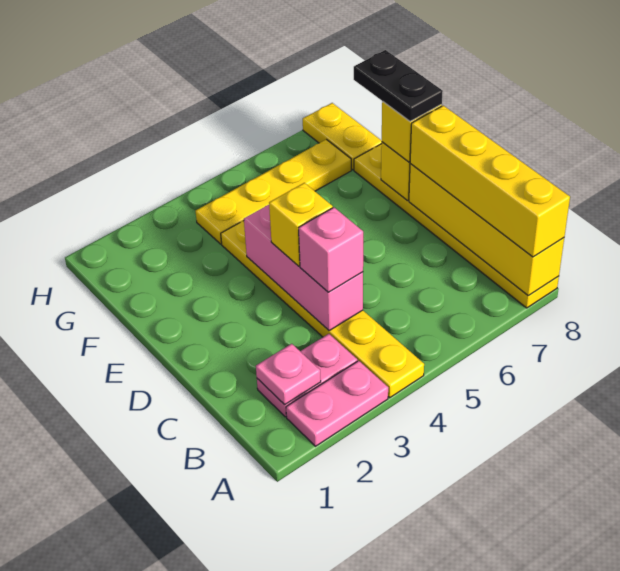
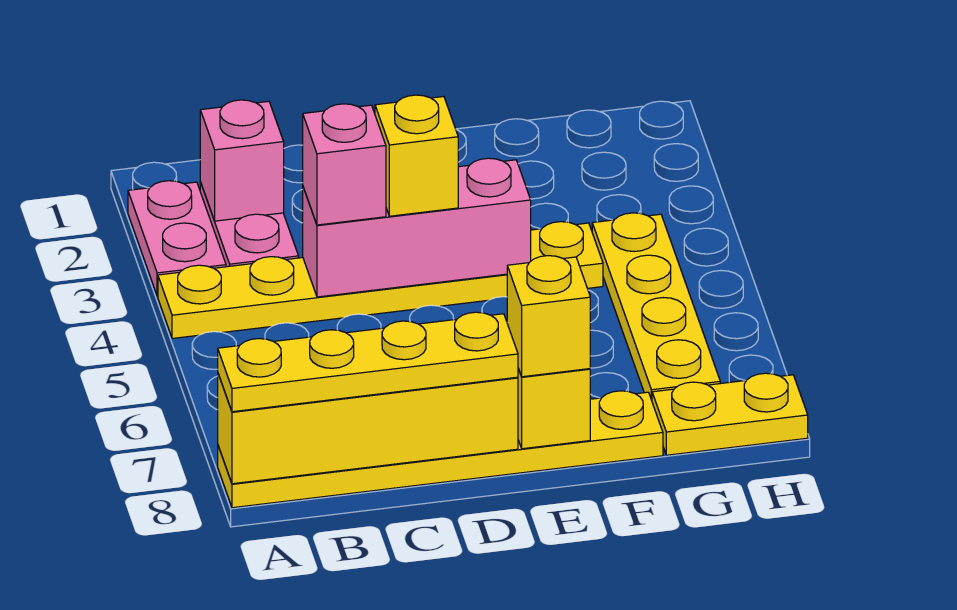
yellow brick A8:D8 level 3 -> yellow plate A8:D8 level 3
pink plate B2 level 2 -> pink brick B2 level 2
black plate E8:F8 level 4 -> none

